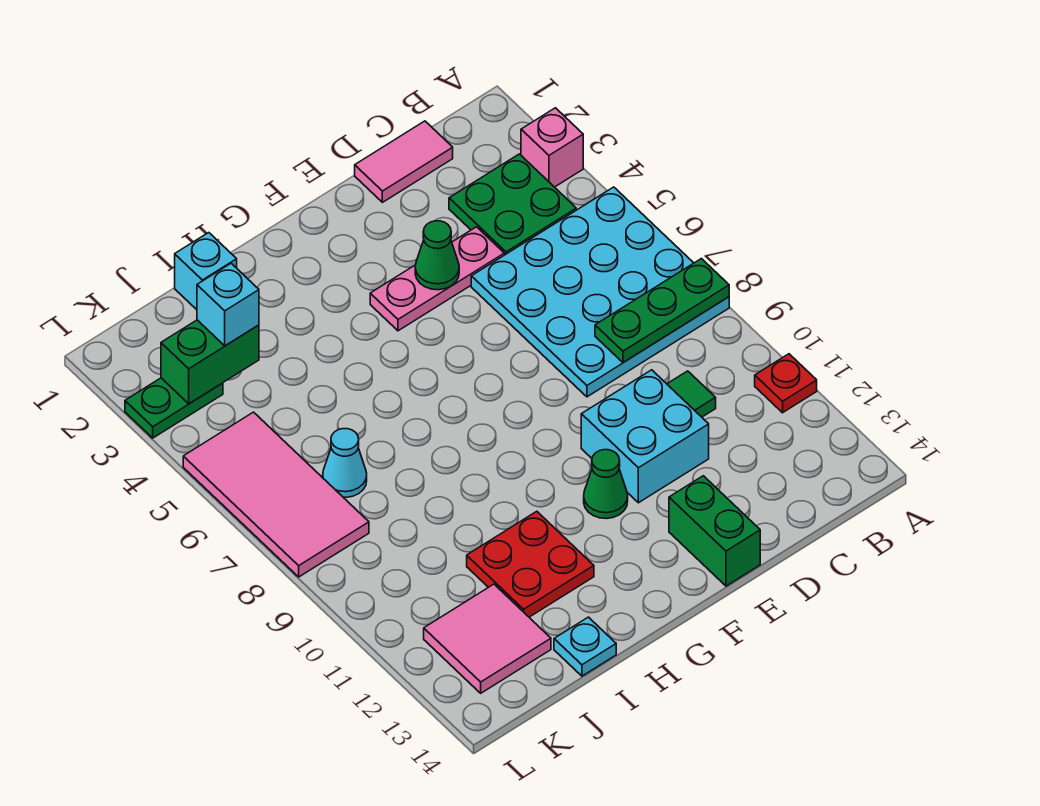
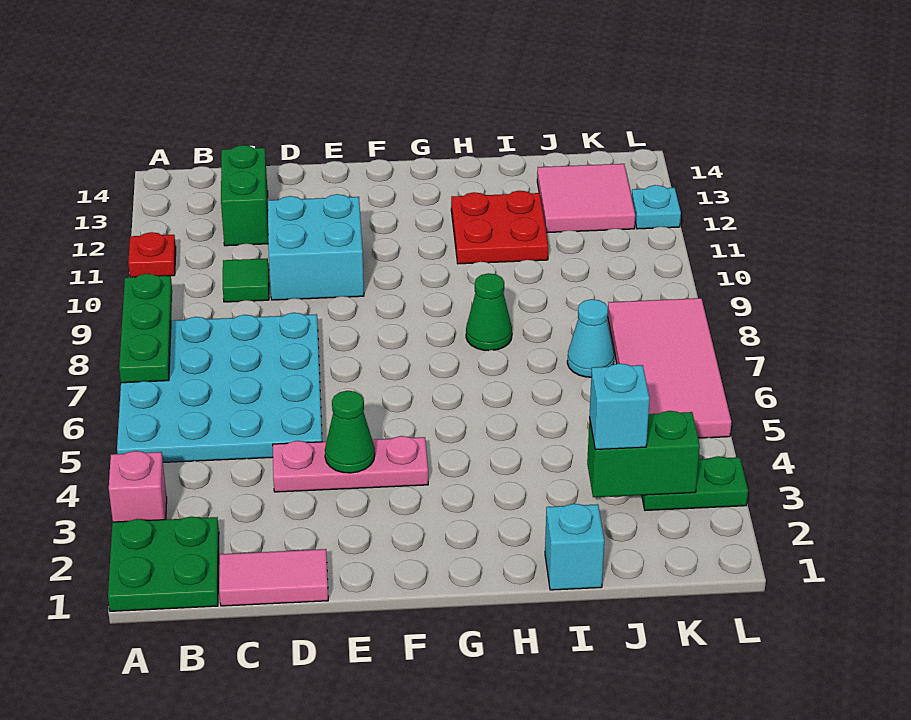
green plate A8:C8 level 2 -> green plate A7:A9 level 2
green plate B3:C4 level 1 -> green plate A1:B2 level 1
green brick E13:E14 level 1 -> green brick C12:C13 level 1
green cone F11 level 1 -> green cone H8 level 1
cyan plate I14 level 1 -> cyan plate L12 level 1

